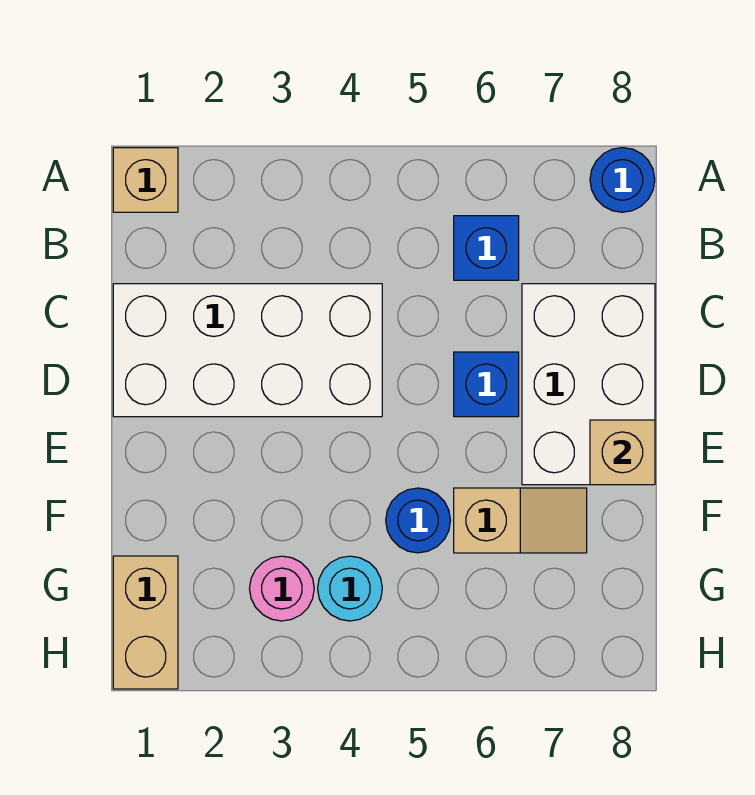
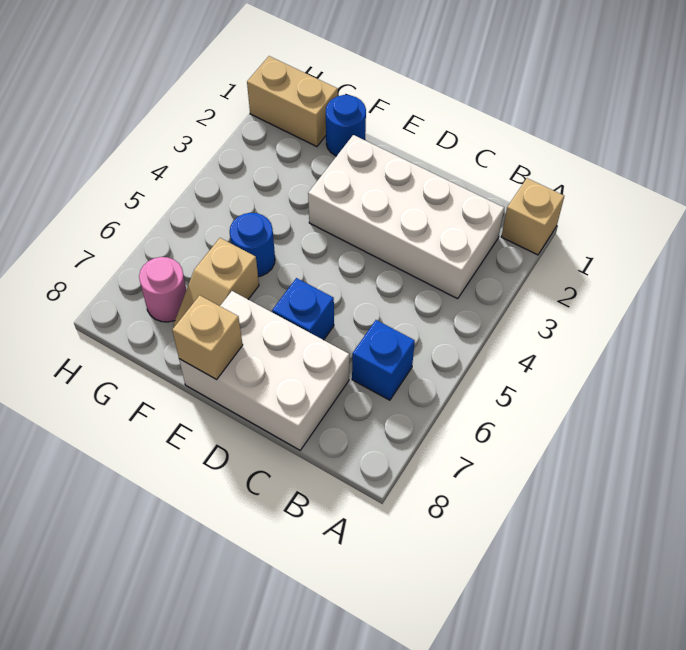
blue round brick A8 level 1 -> blue round brick F1 level 1
white brick C1:D4 level 1 -> white brick B2:E3 level 1
pink round brick G3 level 1 -> pink round brick G7 level 1
cyan round brick G4 level 1 -> none

